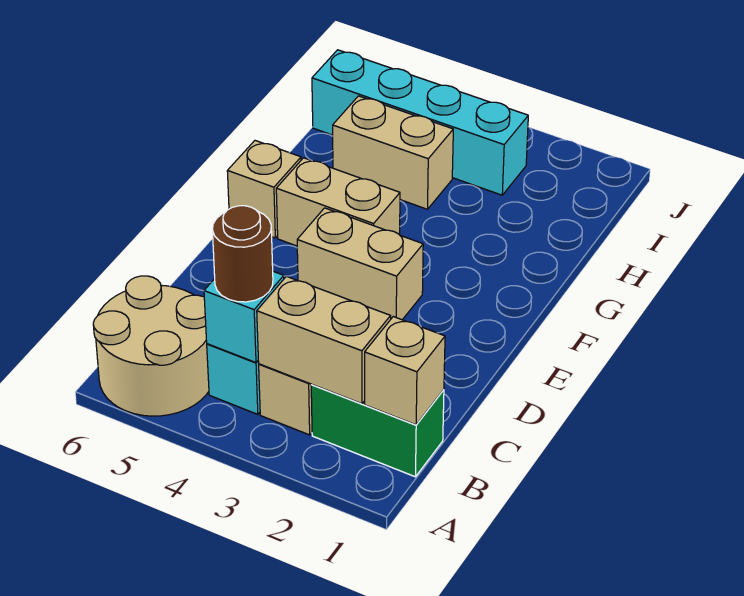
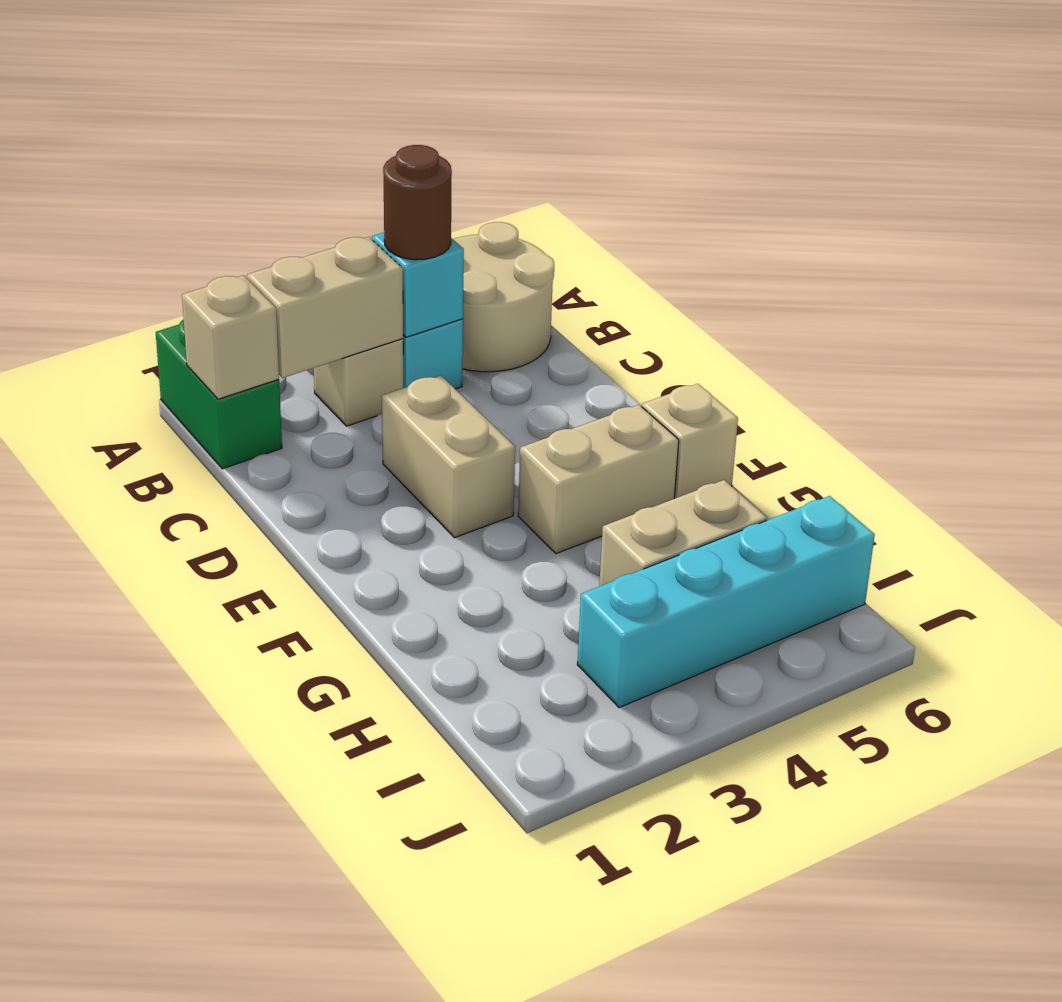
green brick B1:B2 level 1 -> green brick A1:B1 level 1
tan brick E3:E4 level 1 -> tan brick D3:E3 level 1

